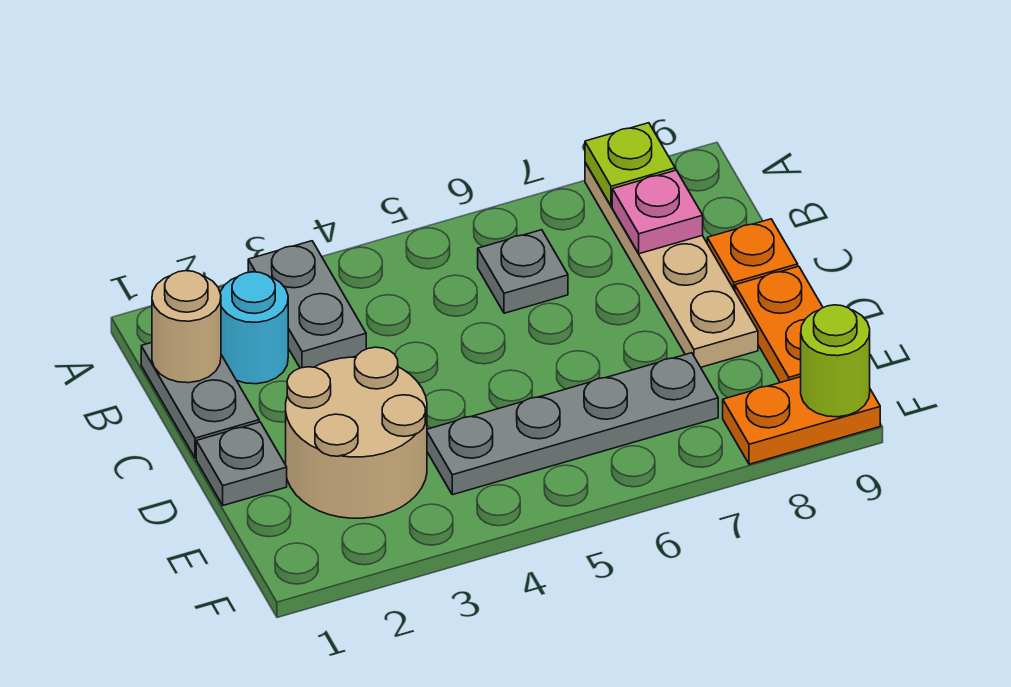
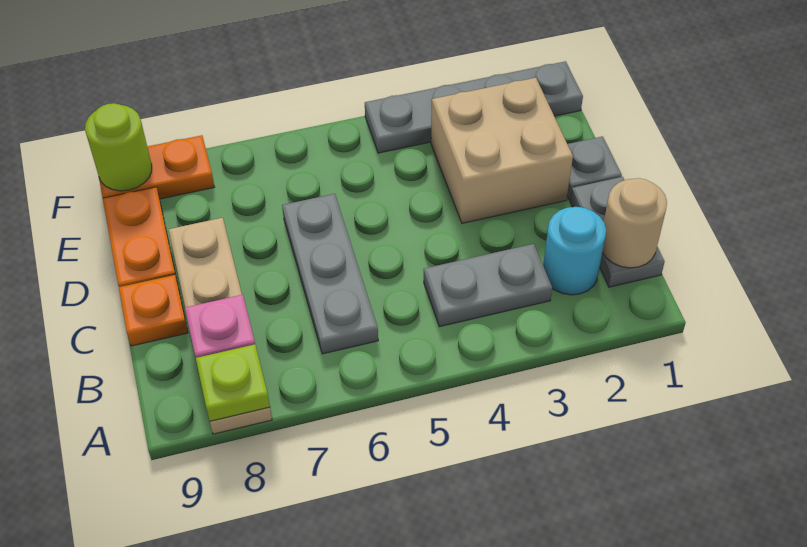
grey plate A3:B3 level 1 -> grey plate B3:B4 level 1
grey plate B6 level 1 -> grey plate B6:D6 level 1
tan round brick D2:E3 level 1 -> tan brick D2:E3 level 1
grey plate E4:E7 level 1 -> grey plate F1:F4 level 1

